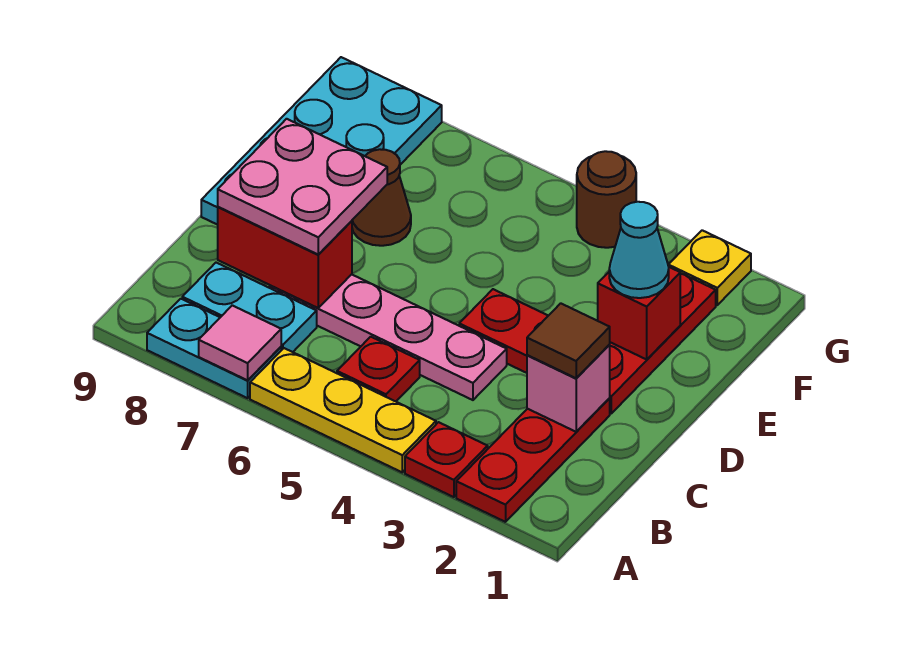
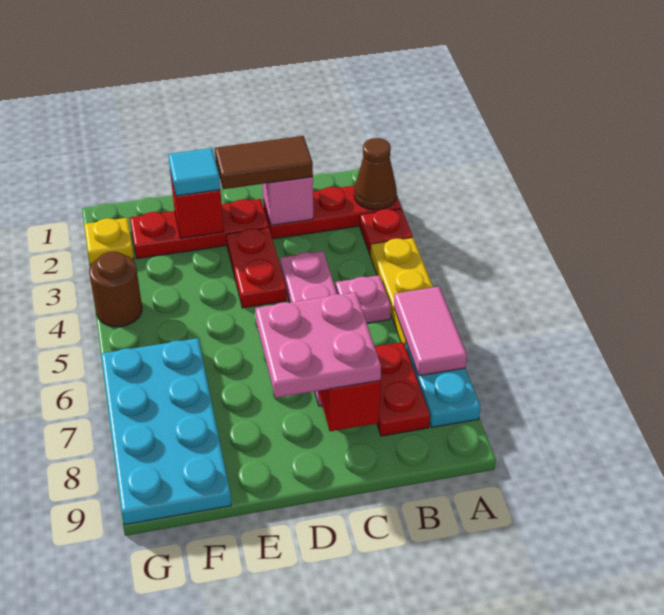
pink tile A7 level 2 -> pink tile A6:A7 level 2
red plate B5 level 1 -> pink plate B5 level 1
cyan plate B7:B8 level 1 -> red plate B7:B8 level 1
brown tile C2 level 3 -> brown tile C2:D2 level 3
cyan plate D8:G9 level 1 -> cyan plate F6:G9 level 1
cyan cone E2 level 3 -> cyan tile E2 level 3
brown cone E7 level 1 -> brown cone A2 level 2

